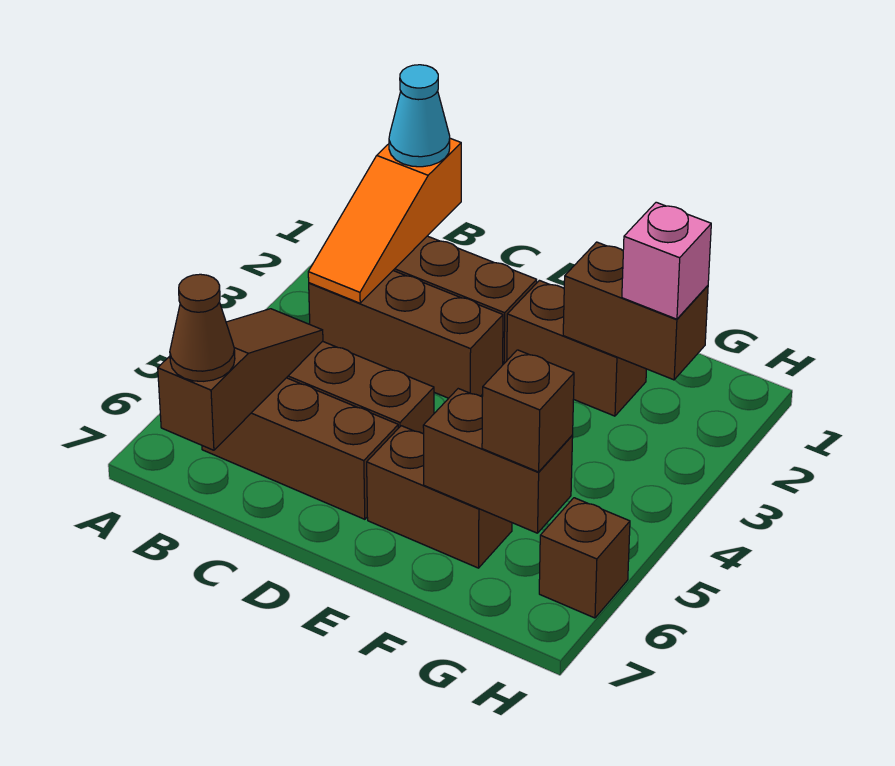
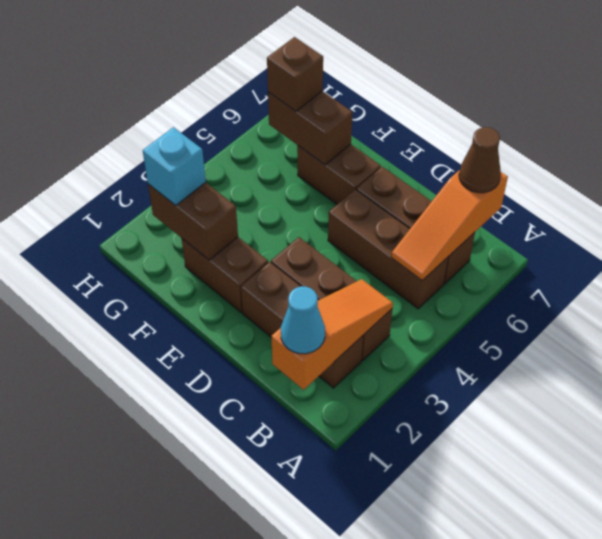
brown slope B5:B7 level 2 top 7 -> orange slope B5:B7 level 2 top 7
pink brick G2 level 3 -> cyan brick G2 level 3
brown brick H6 level 1 -> none

